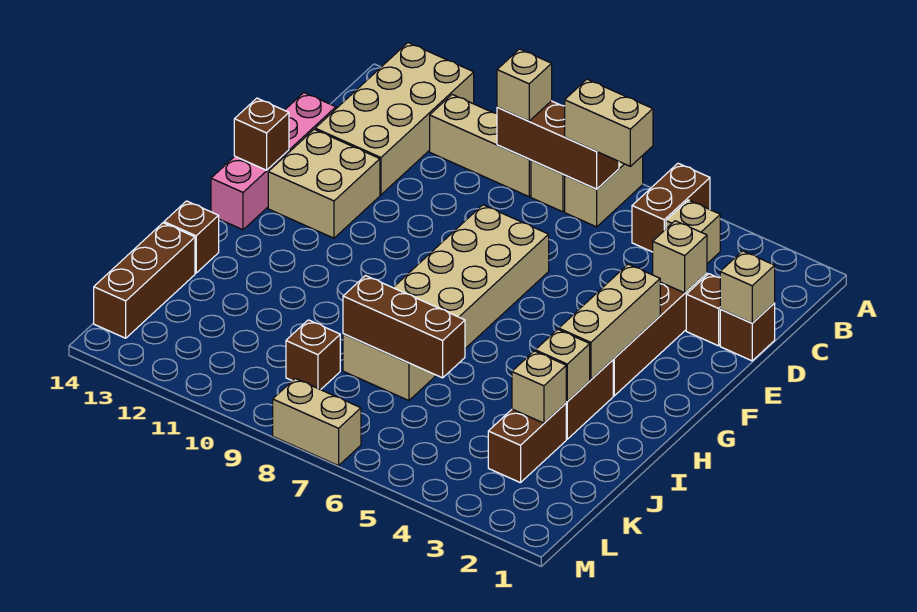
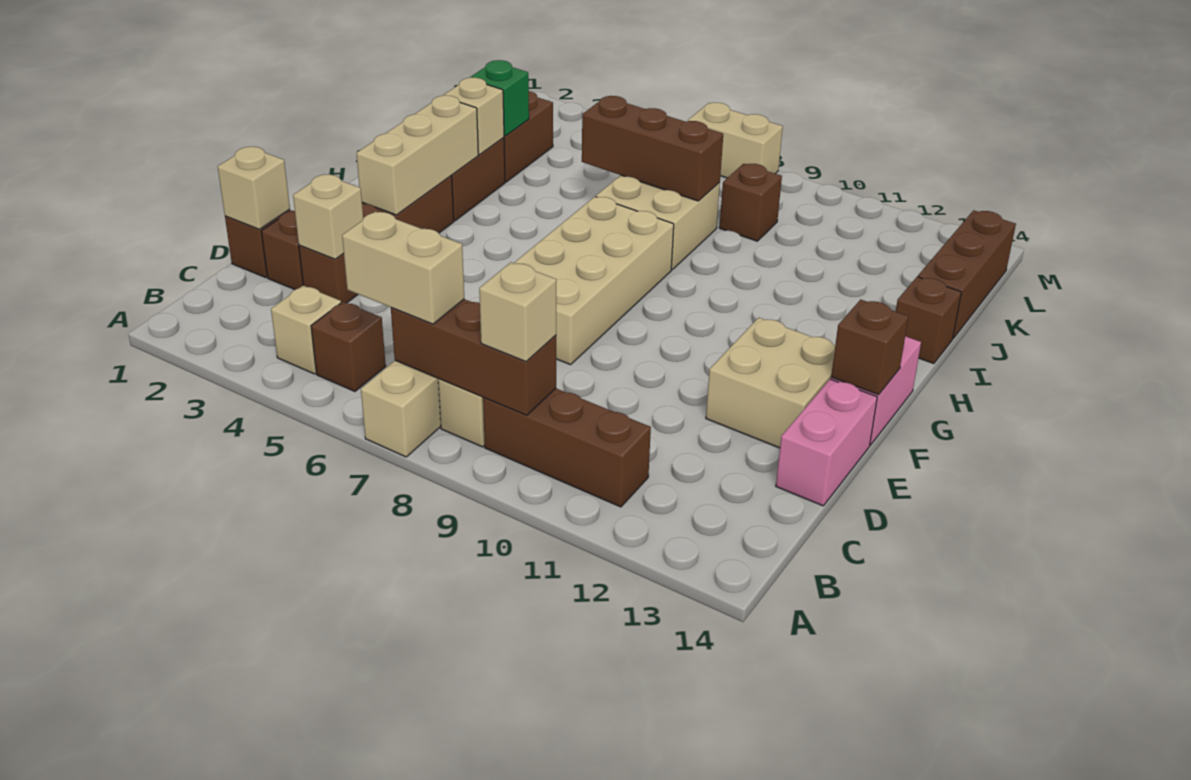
brown brick A5:B5 level 1 -> brown brick B5 level 1
tan brick A12:D13 level 1 -> none
tan brick B9:B11 level 1 -> brown brick B9:B11 level 1
tan brick J3 level 2 -> green brick J3 level 2

